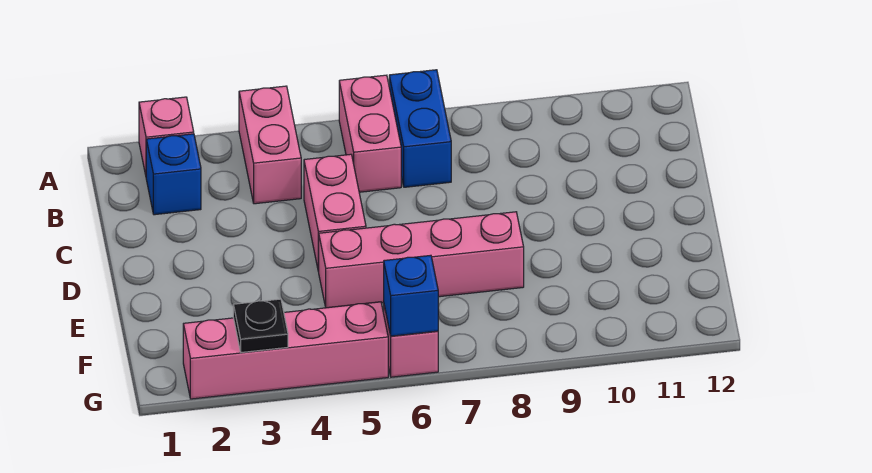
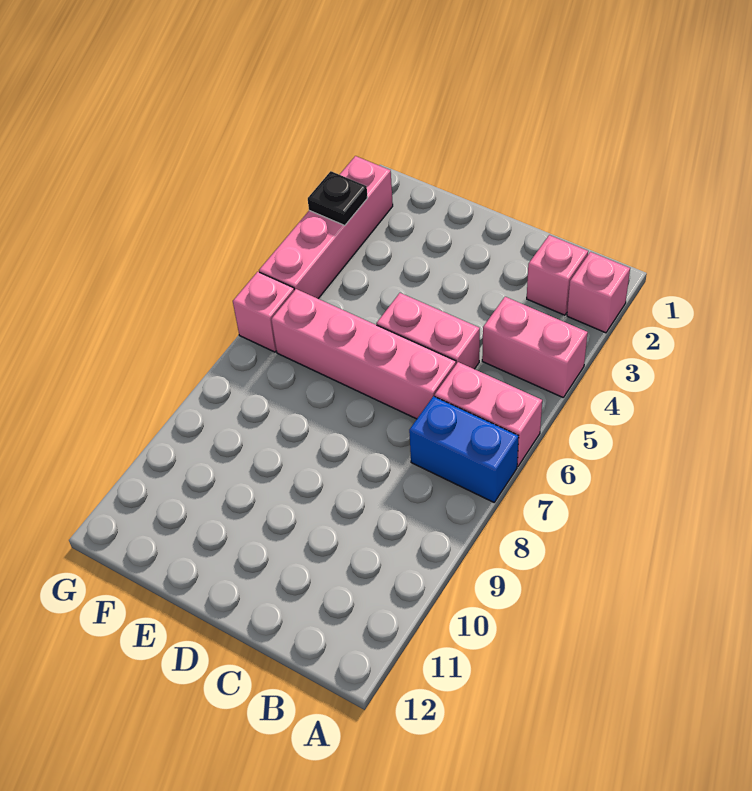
blue brick B2 level 1 -> pink brick B2 level 1
pink brick E5:E8 level 1 -> pink brick C6:F6 level 1
blue brick G6 level 2 -> none

